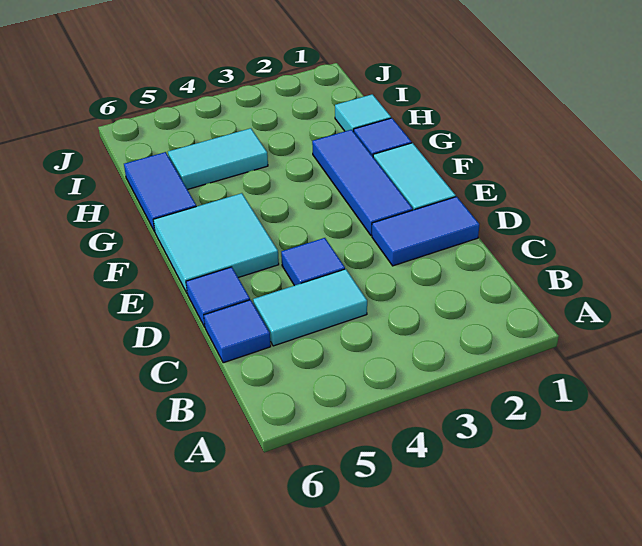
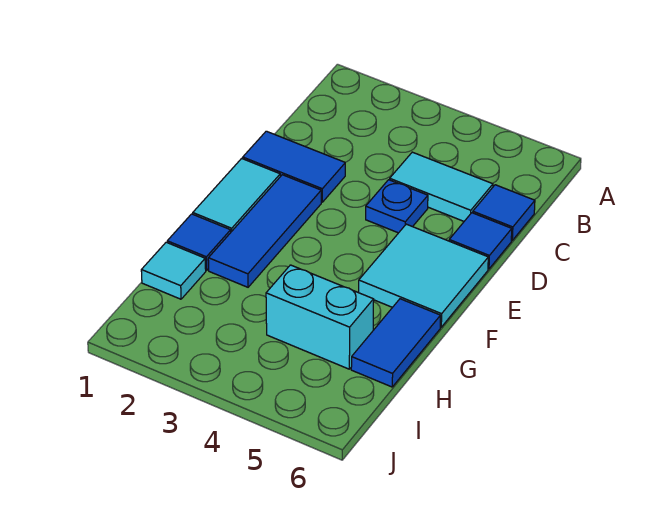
blue tile D4 level 1 -> blue plate D4 level 1
cyan tile H4:H5 level 1 -> cyan brick H4:H5 level 1

